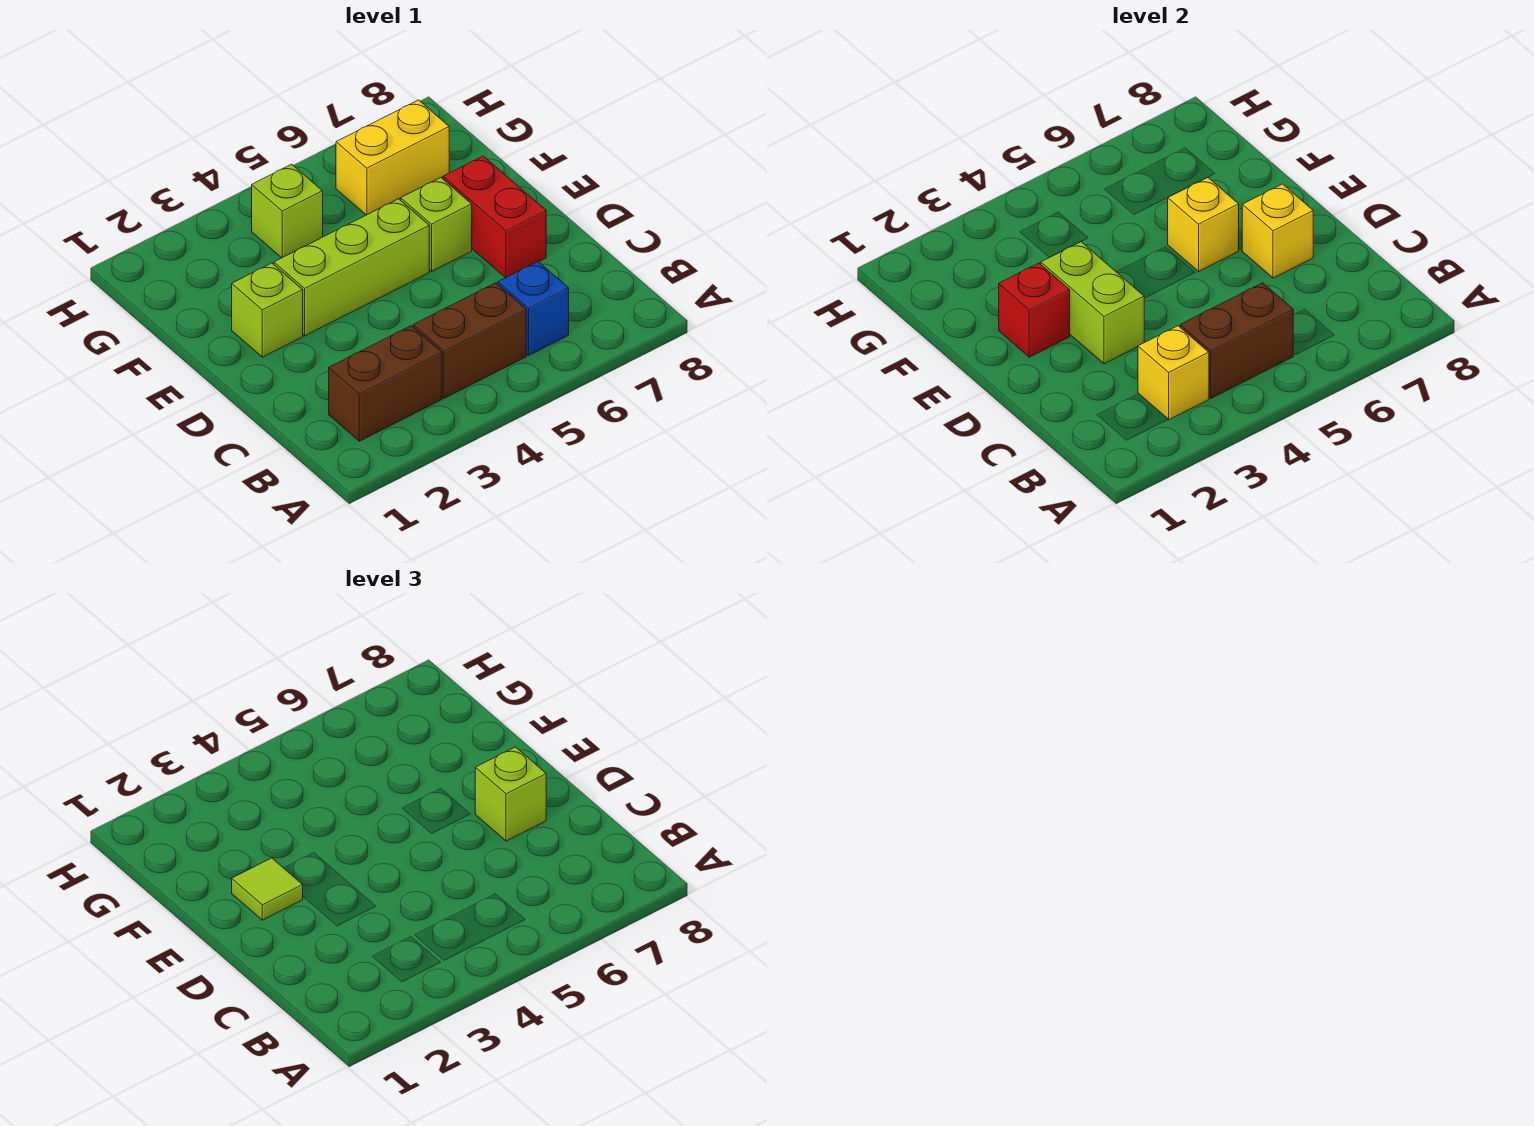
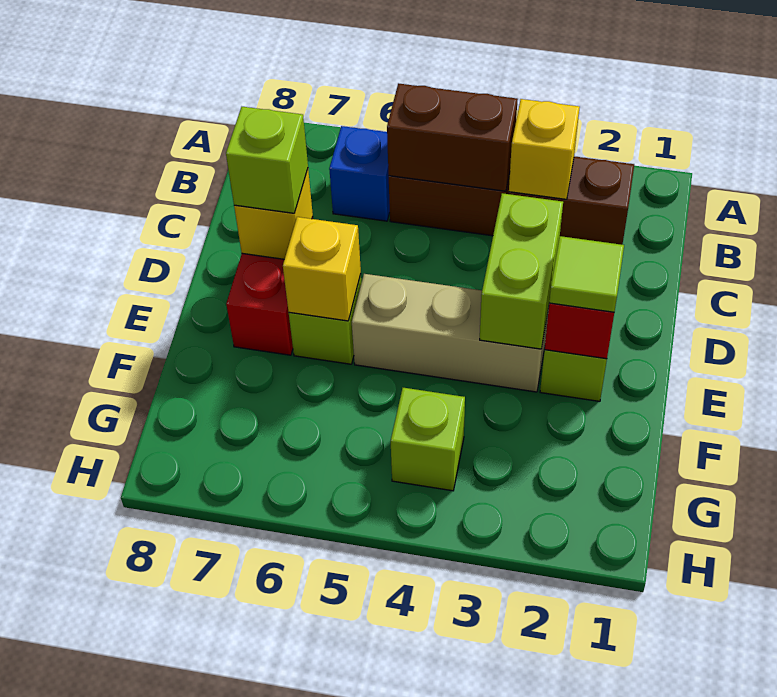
lime brick E3:E5 level 1 -> tan brick E3:E5 level 1
yellow brick G6:G7 level 1 -> none

